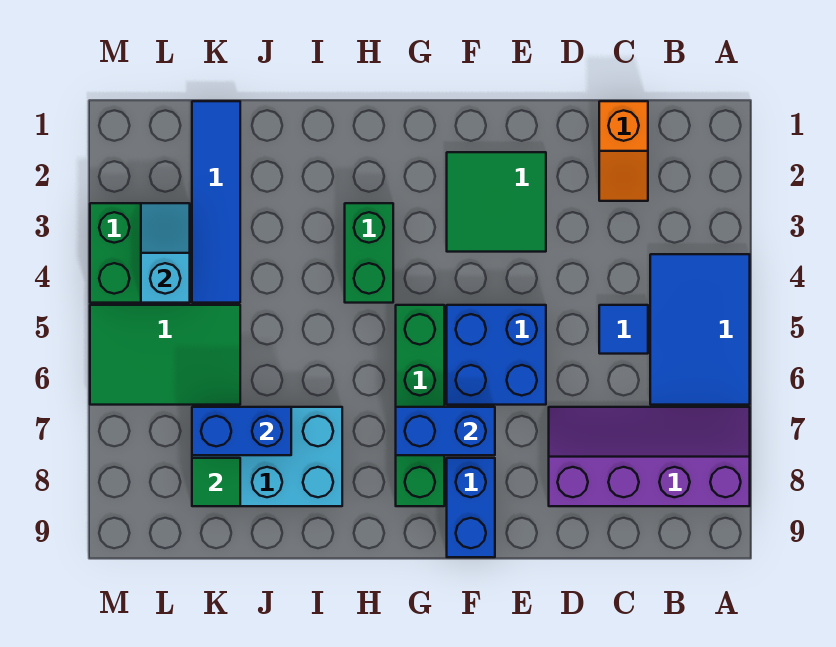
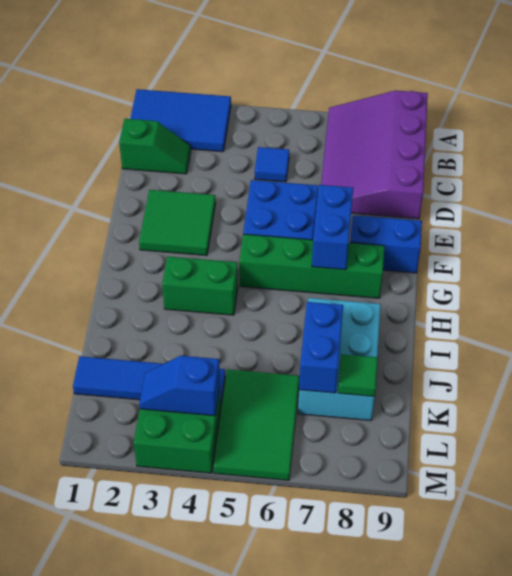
blue tile A4:B6 level 1 -> blue tile A1:B3 level 1
purple slope A7:D8 level 1 top 8 -> purple slope A7:D9 level 1 top 9
orange slope C1:C2 level 1 top 1 -> green slope C1:C2 level 1 top 1
cyan slope L3:L4 level 2 top 4 -> blue slope L3:L4 level 2 top 4

